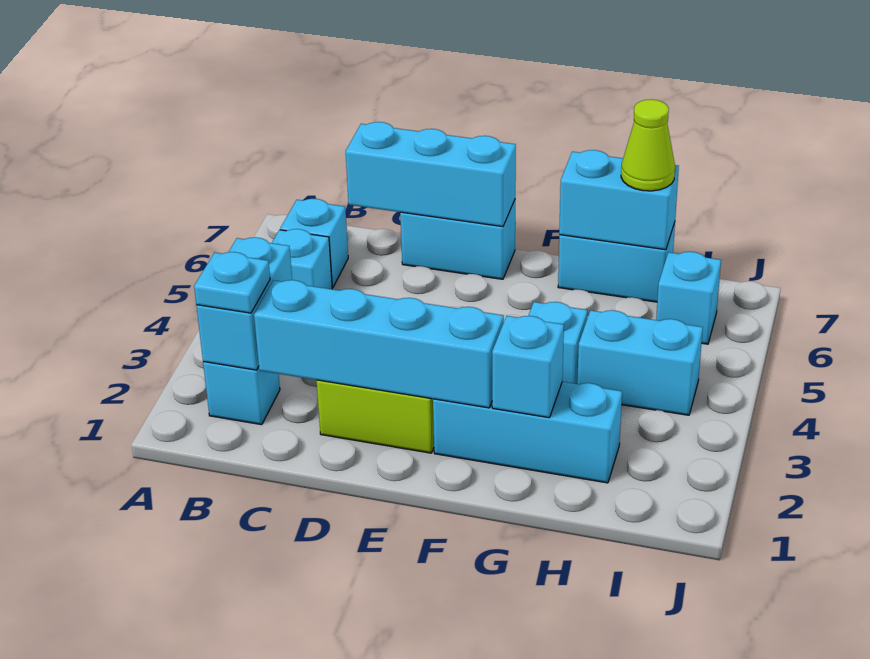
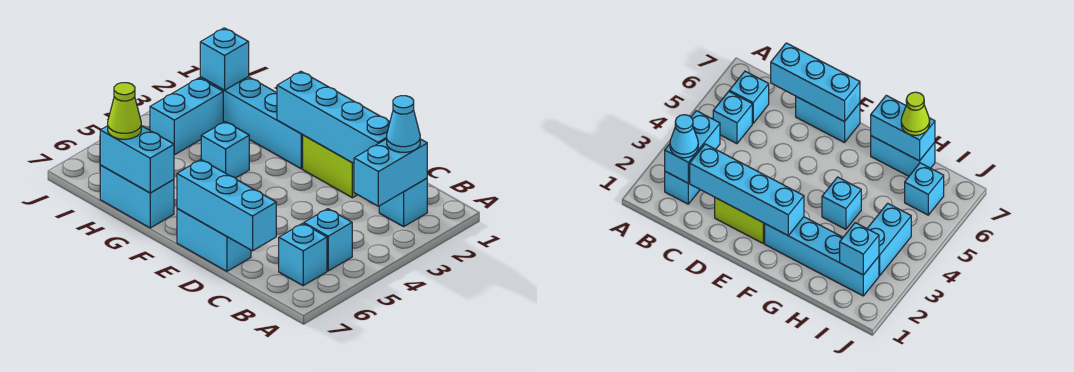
cyan plate B2 level 3 -> cyan cone B2 level 3
cyan brick F2:H2 level 1 -> cyan brick F2:I2 level 1
cyan brick G2 level 2 -> cyan brick I2 level 2
cyan brick H4:I4 level 1 -> cyan brick I3:I4 level 1

